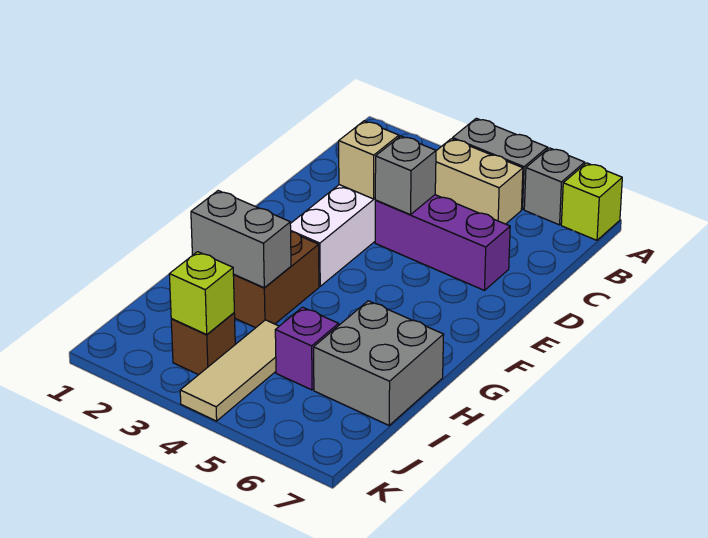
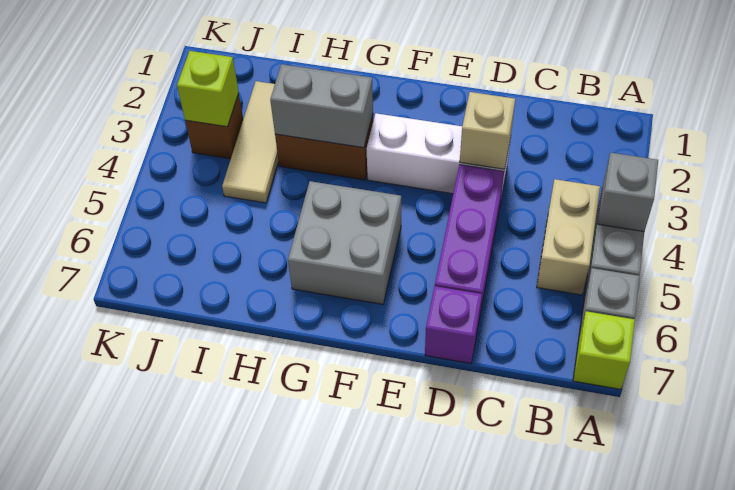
grey brick D4 level 2 -> grey brick A4 level 2
grey brick H2:H3 level 2 -> grey brick G3:H3 level 2
grey brick H6:I7 level 1 -> grey brick F5:G6 level 1
tan tile I4:K4 level 1 -> tan tile I2:I4 level 1
purple brick I5 level 1 -> purple brick D7 level 1

